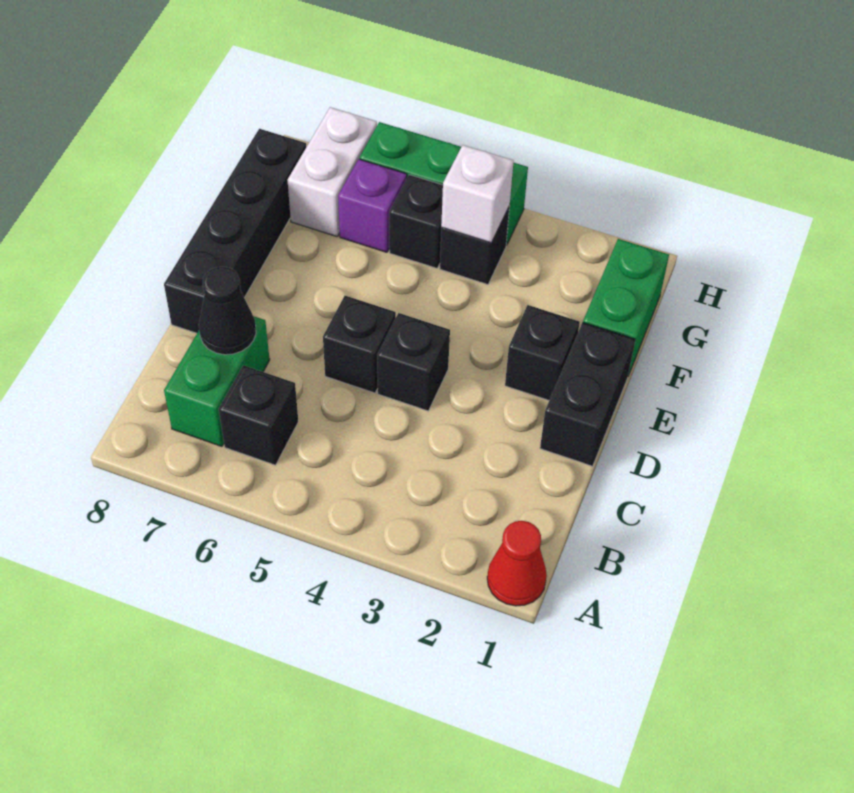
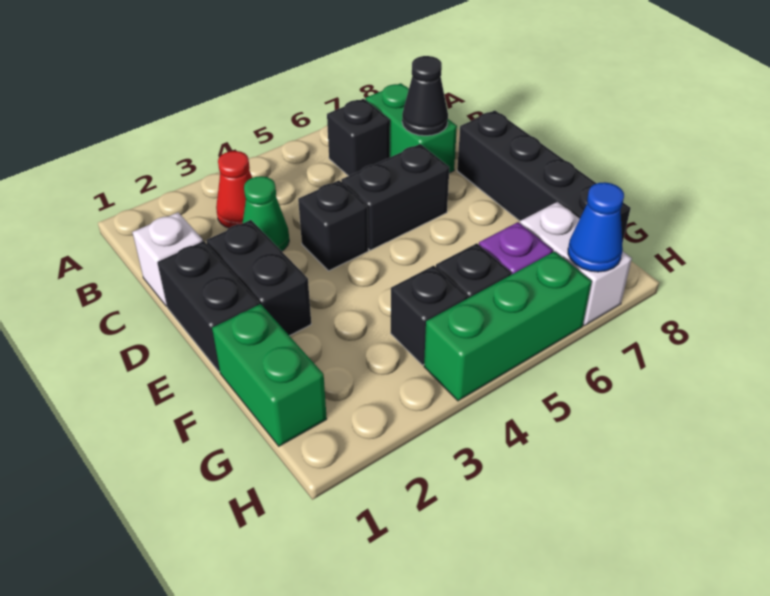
red cone A1 level 1 -> red cone B3 level 1
none -> green cone C3 level 1
black brick D5 level 1 -> black brick D5:D6 level 1
black brick E2 level 1 -> black brick D2:E2 level 1
white brick G4 level 2 -> white brick C1 level 1
none -> blue cone H7 level 2

